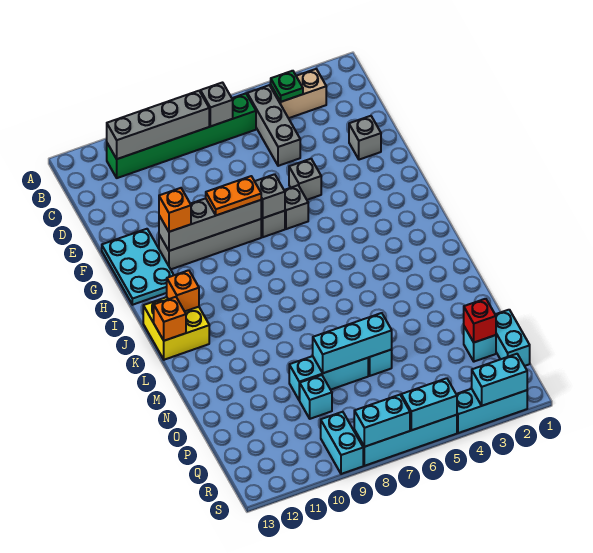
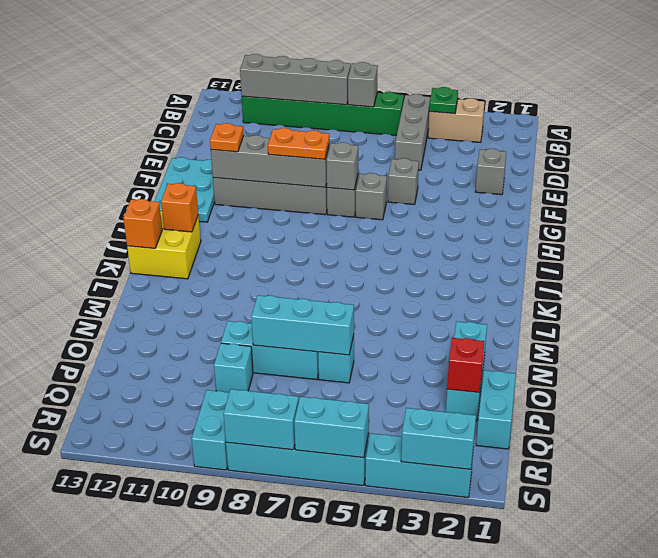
orange brick G11 level 3 -> orange plate G11 level 3
cyan brick P2 level 1 -> cyan brick N2:P2 level 1

